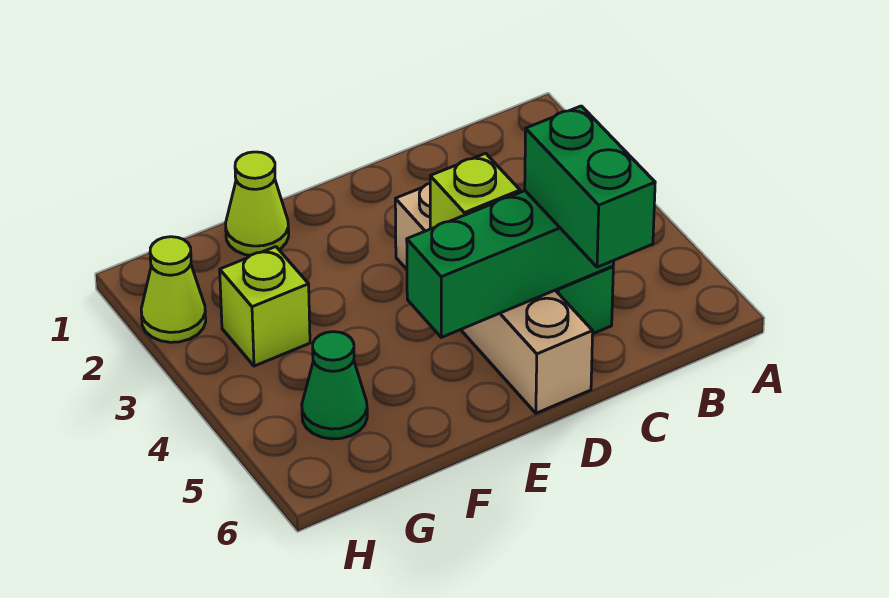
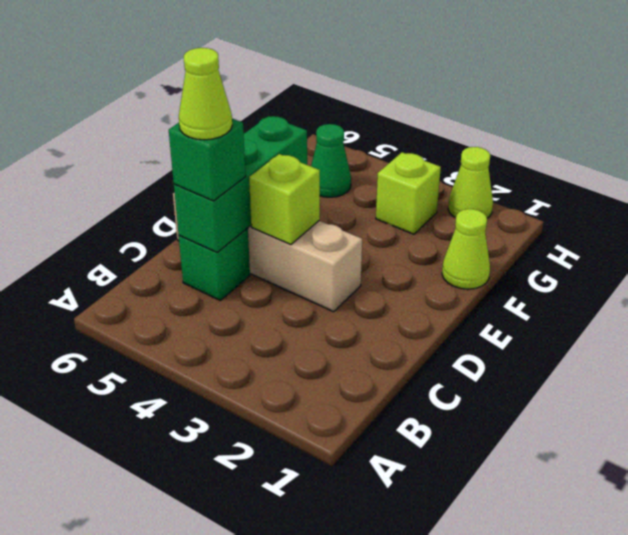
green brick C5:C6 level 3 -> green brick C5 level 3
none -> lime cone C5 level 4

